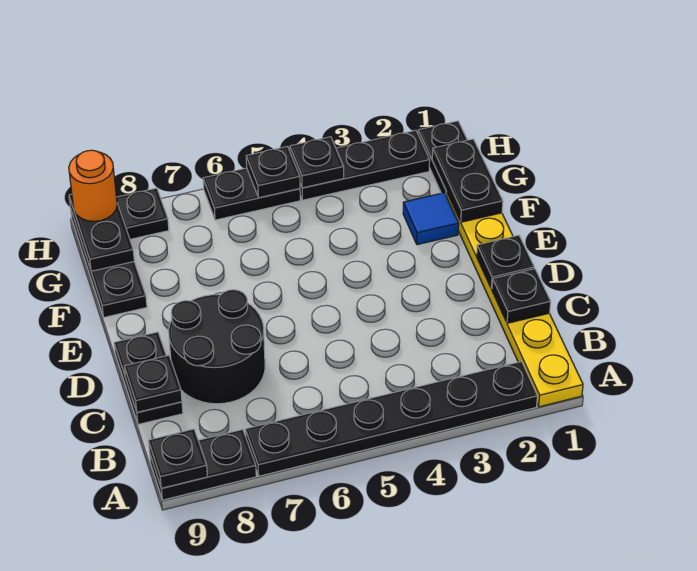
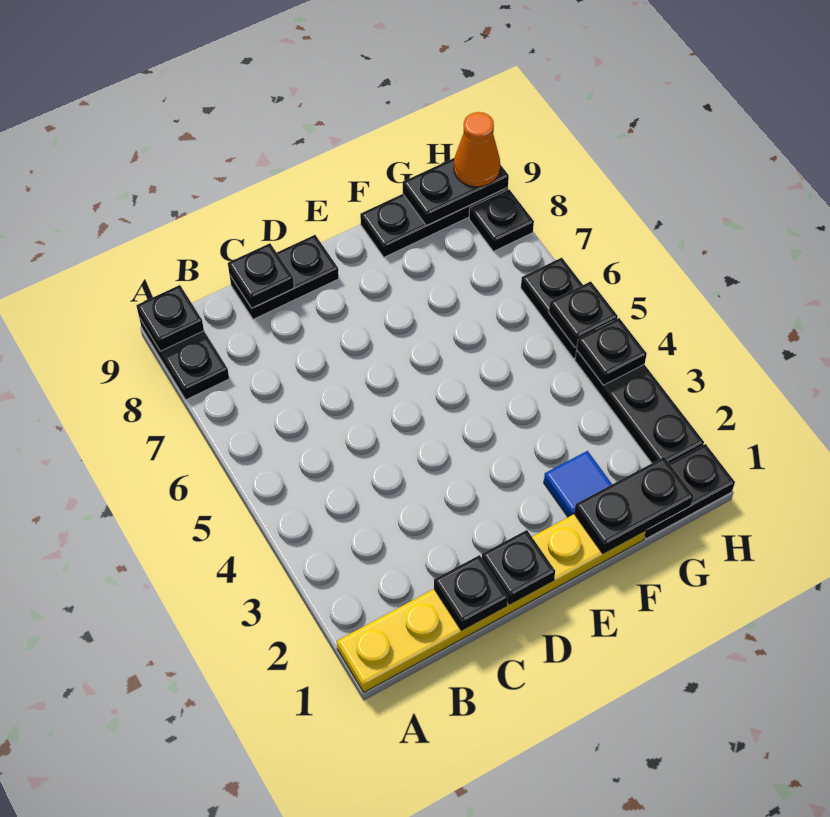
black plate A2:A7 level 1 -> none
black round brick C7:D8 level 1 -> none
orange round brick H9 level 3 -> orange cone H9 level 3

